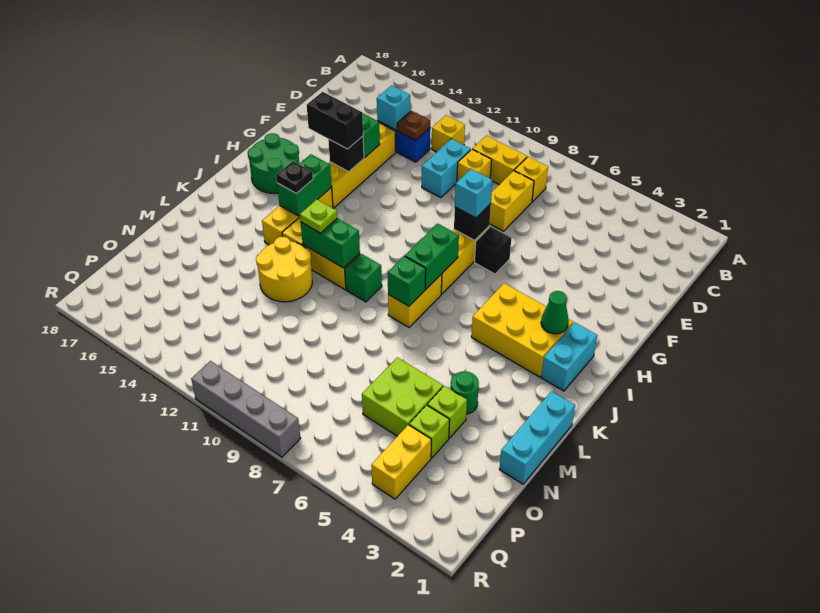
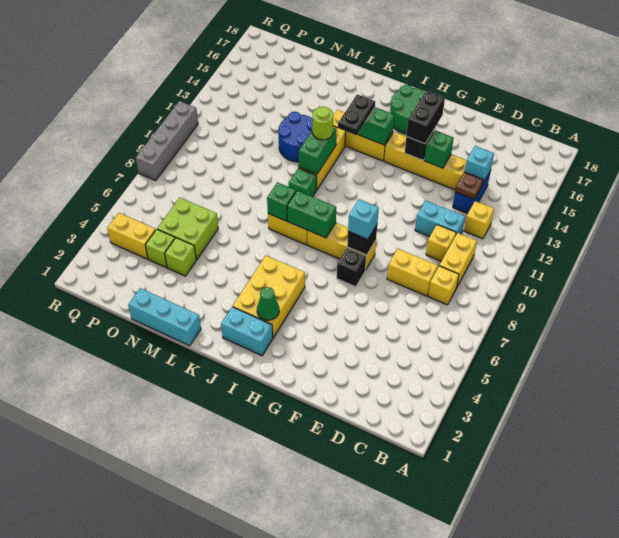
black plate J14 level 3 -> black plate J13:J14 level 3
lime plate K12 level 3 -> lime round brick K12 level 3
yellow round brick L12:M13 level 1 -> blue round brick L12:M13 level 1
green round brick M4 level 1 -> none

